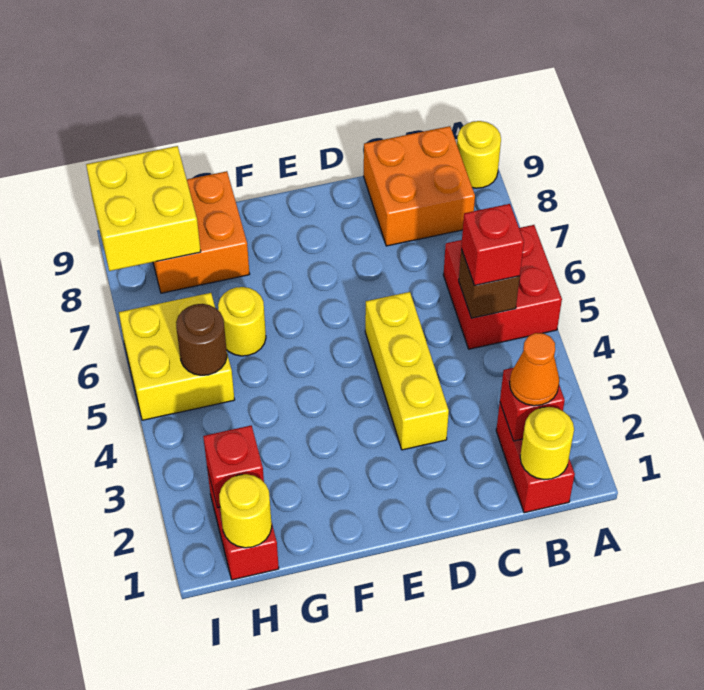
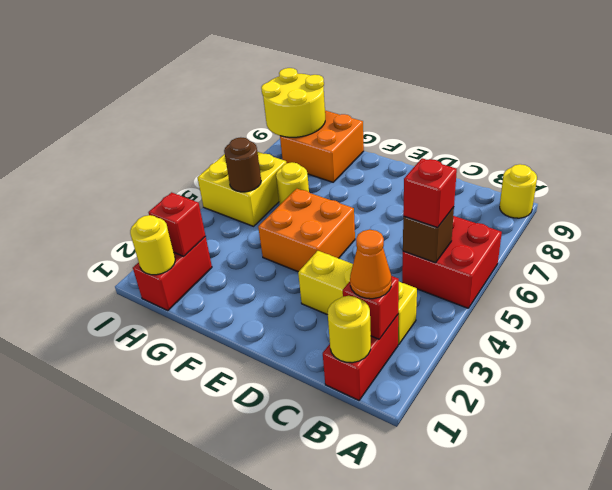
orange brick B8:C9 level 1 -> orange brick E4:F5 level 1
yellow brick D3:D5 level 1 -> yellow brick B3:D3 level 1
yellow brick H8:I9 level 2 -> yellow round brick H8:I9 level 2

